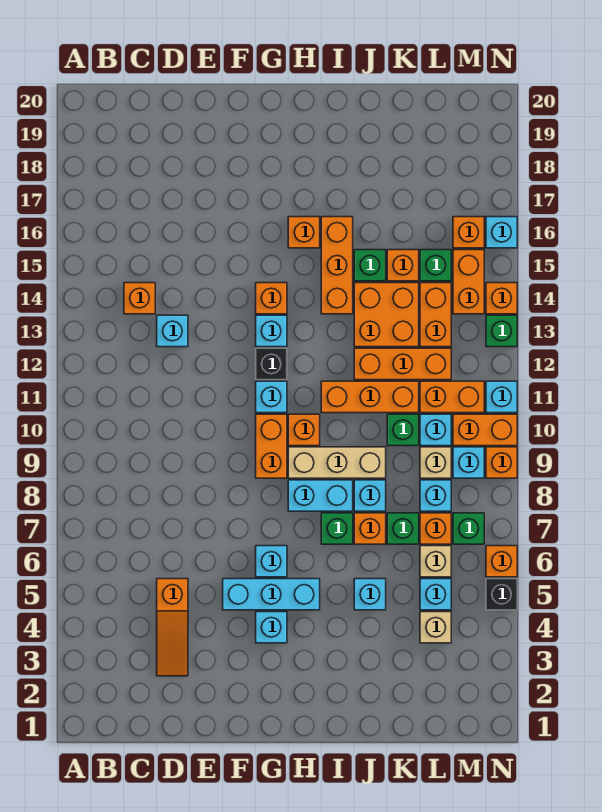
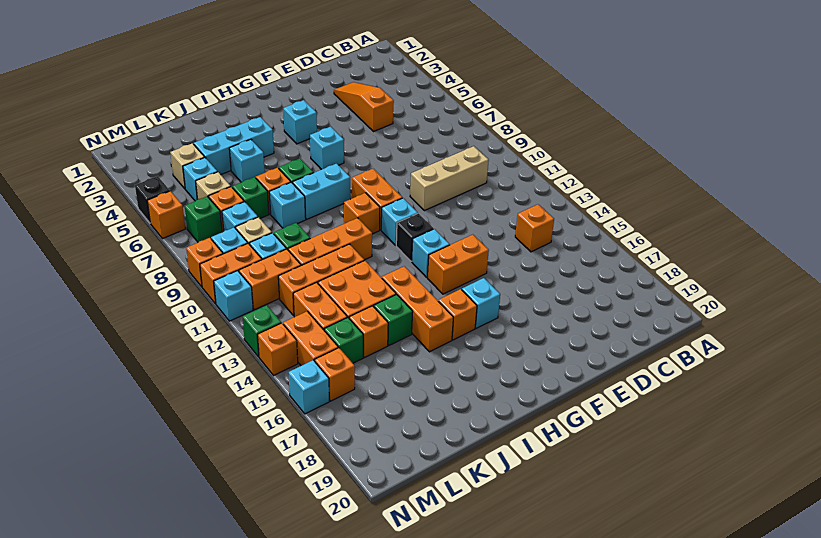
cyan brick D13 level 1 -> cyan brick G16 level 1
cyan brick F5:H5 level 1 -> cyan brick I4:K4 level 1
orange brick G14 level 1 -> orange brick F14:G14 level 1
tan brick H9:J9 level 1 -> tan brick C10:E10 level 1

